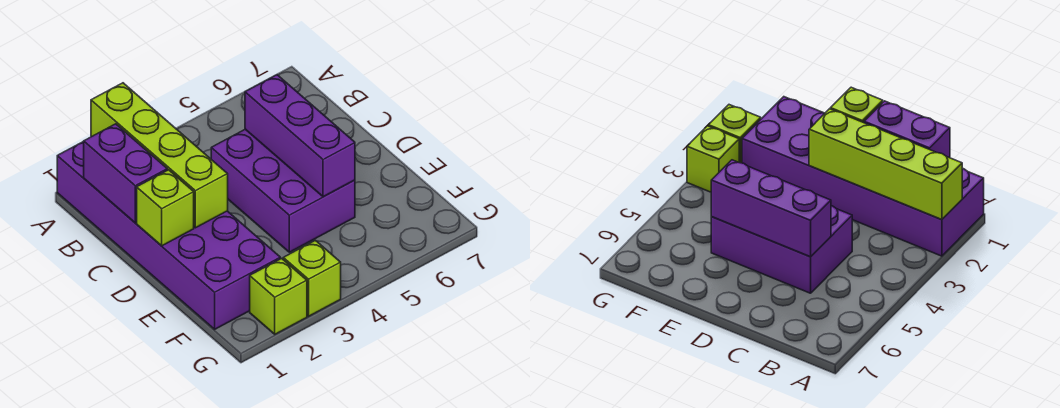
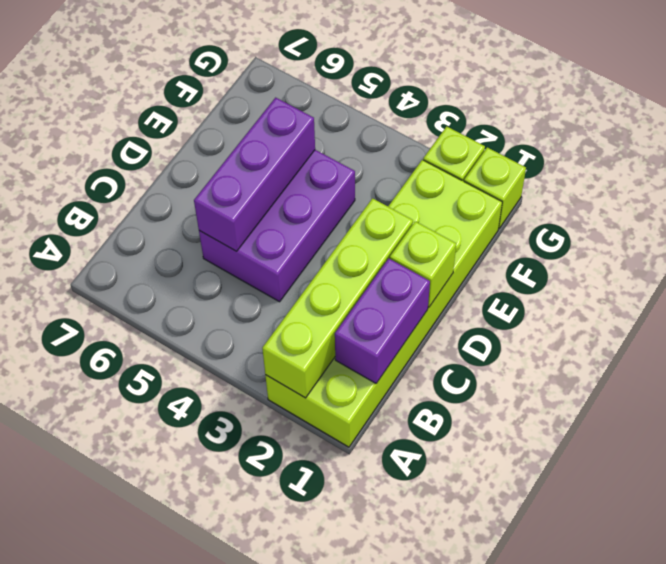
purple brick A1:F2 level 1 -> lime brick A1:F2 level 1
lime brick G3 level 1 -> lime brick G1 level 1

